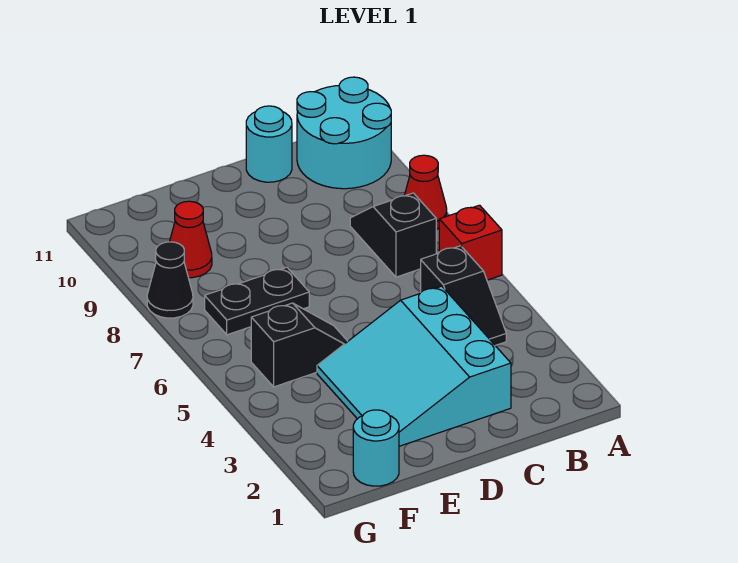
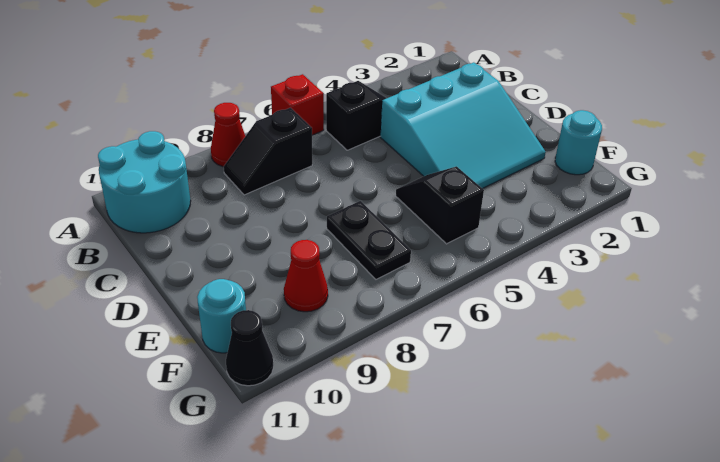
cyan round brick C11 level 1 -> cyan round brick F11 level 1
black cone G8 level 1 -> black cone G11 level 1

